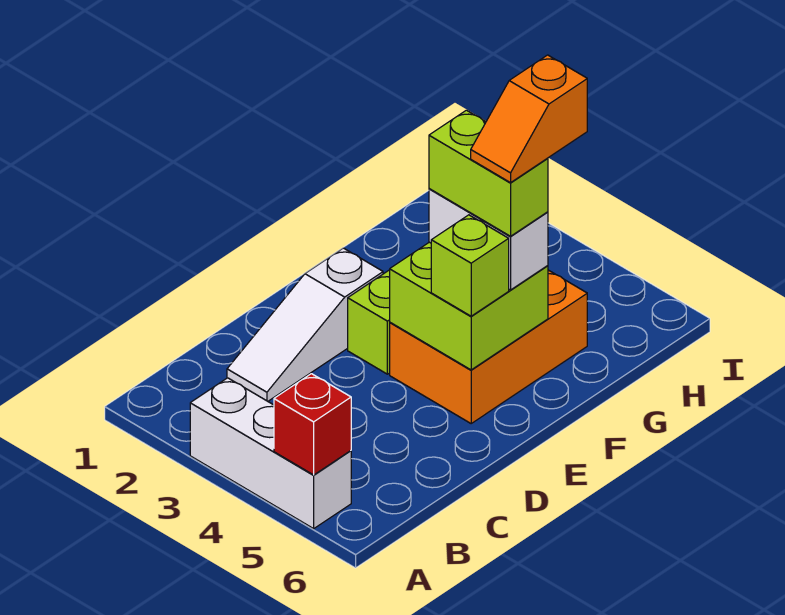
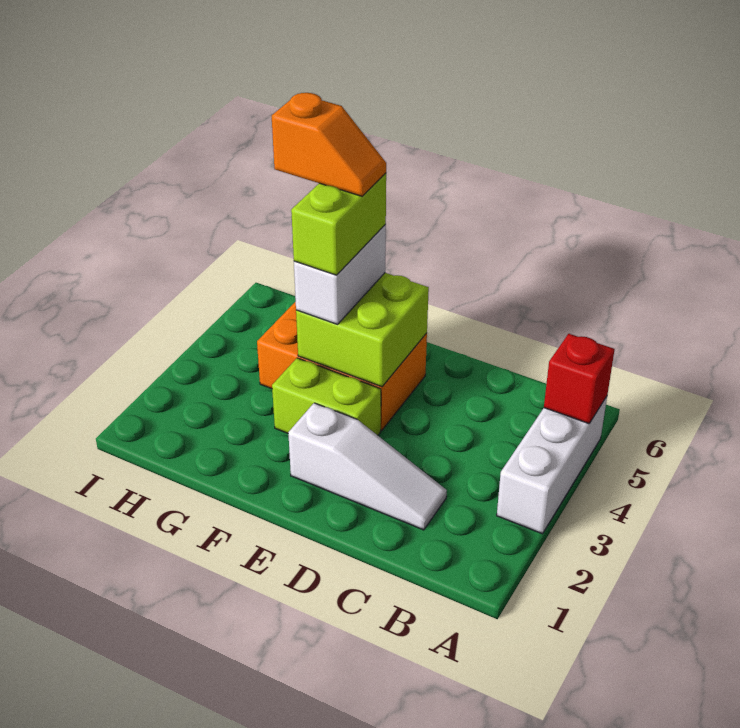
lime brick E5 level 3 -> none

